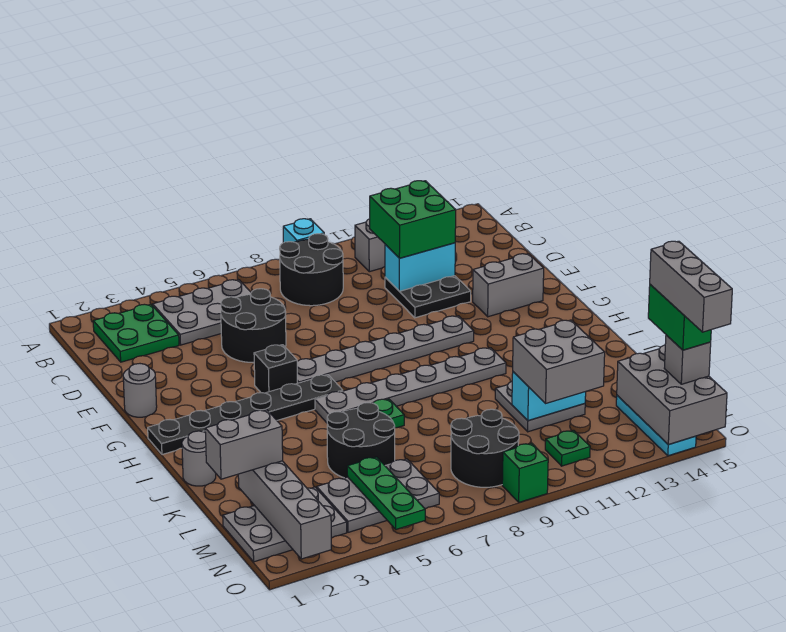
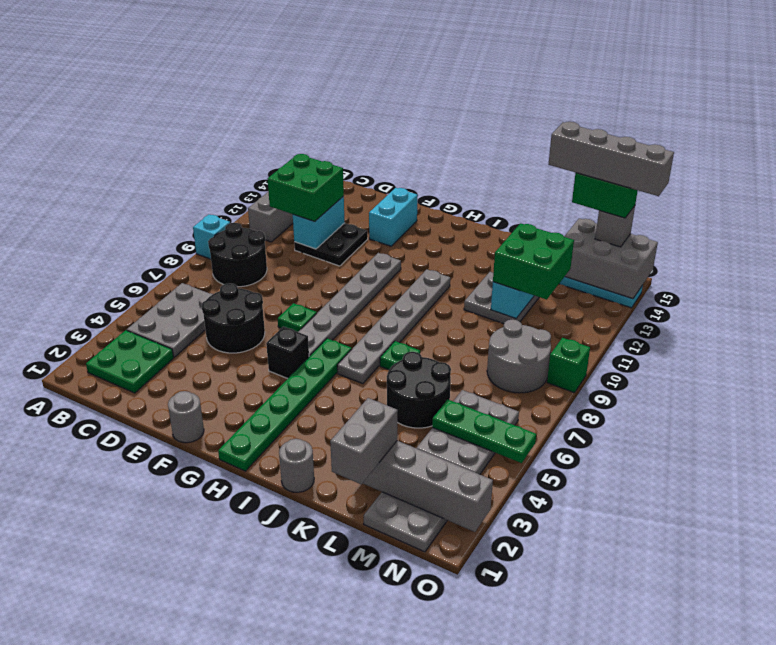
grey brick F13:F14 level 1 -> cyan brick F13:F14 level 1
black plate H1:H6 level 1 -> green plate H1:H6 level 1
grey brick L11:M12 level 3 -> green brick L11:M12 level 3
black round brick M8:N9 level 1 -> grey round brick M8:N9 level 1
grey brick M15:O15 level 5 -> grey brick L15:O15 level 5
green plate N11 level 1 -> green plate F7 level 1

